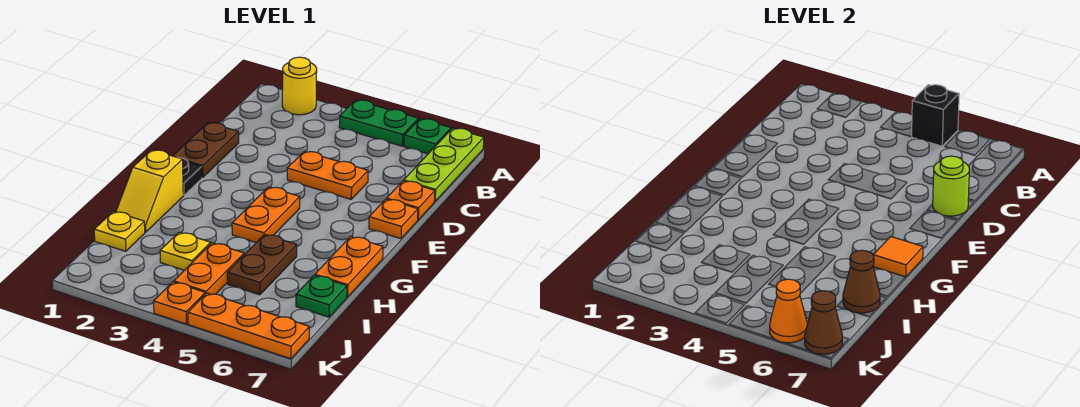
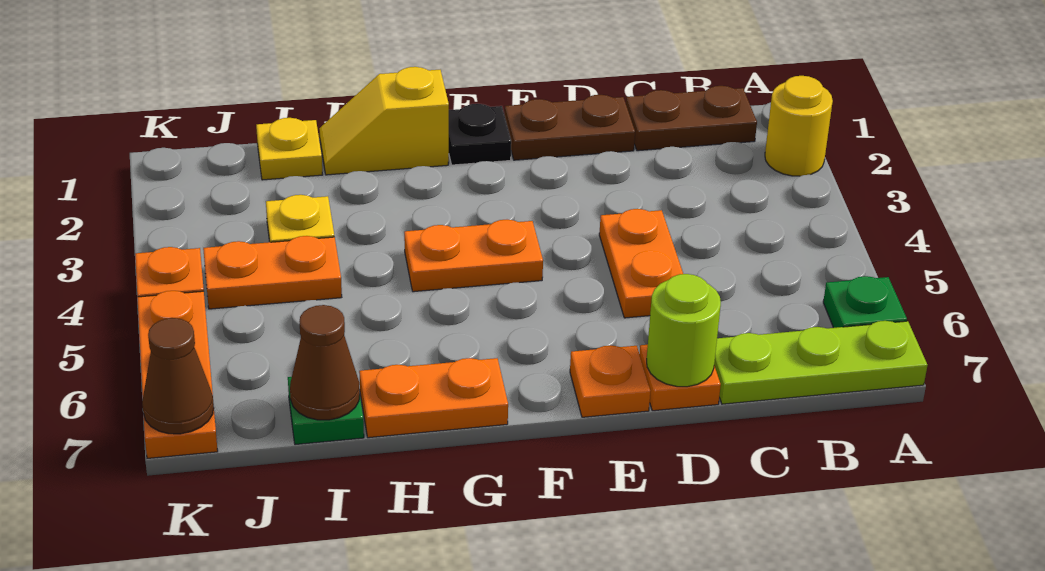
green plate A4:A5 level 1 -> none
black brick A5 level 2 -> none
orange tile G7 level 2 -> none
brown plate H5:I5 level 1 -> brown plate B1:C1 level 1
orange cone K6 level 2 -> none

